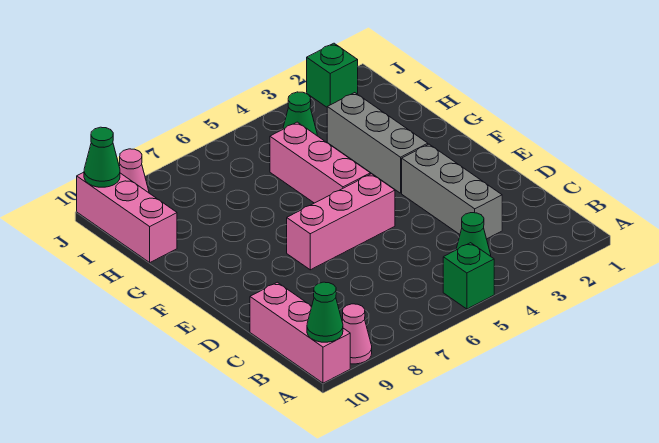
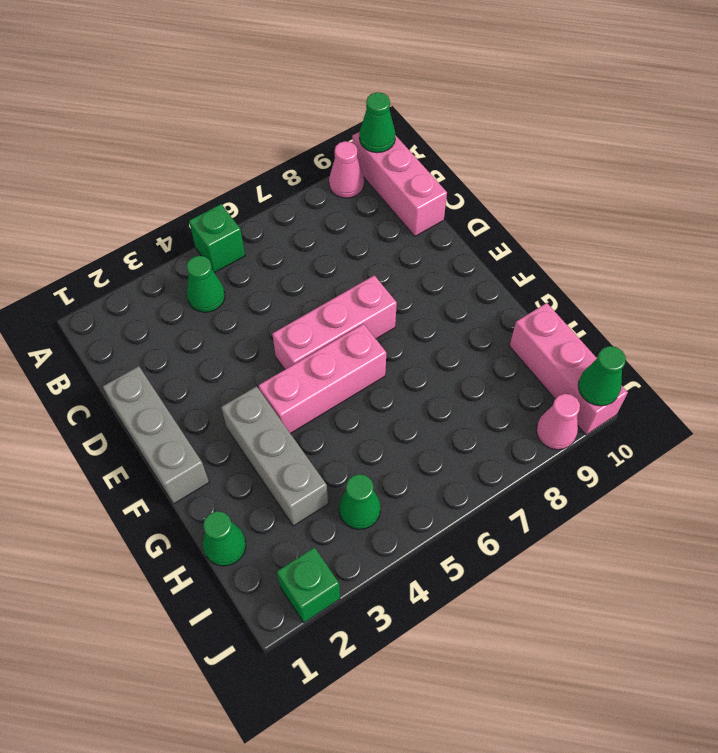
grey brick C3:E3 level 1 -> grey brick D1:F1 level 1
pink brick F5:H5 level 1 -> pink brick F4:F6 level 1
none -> green cone H1 level 1

